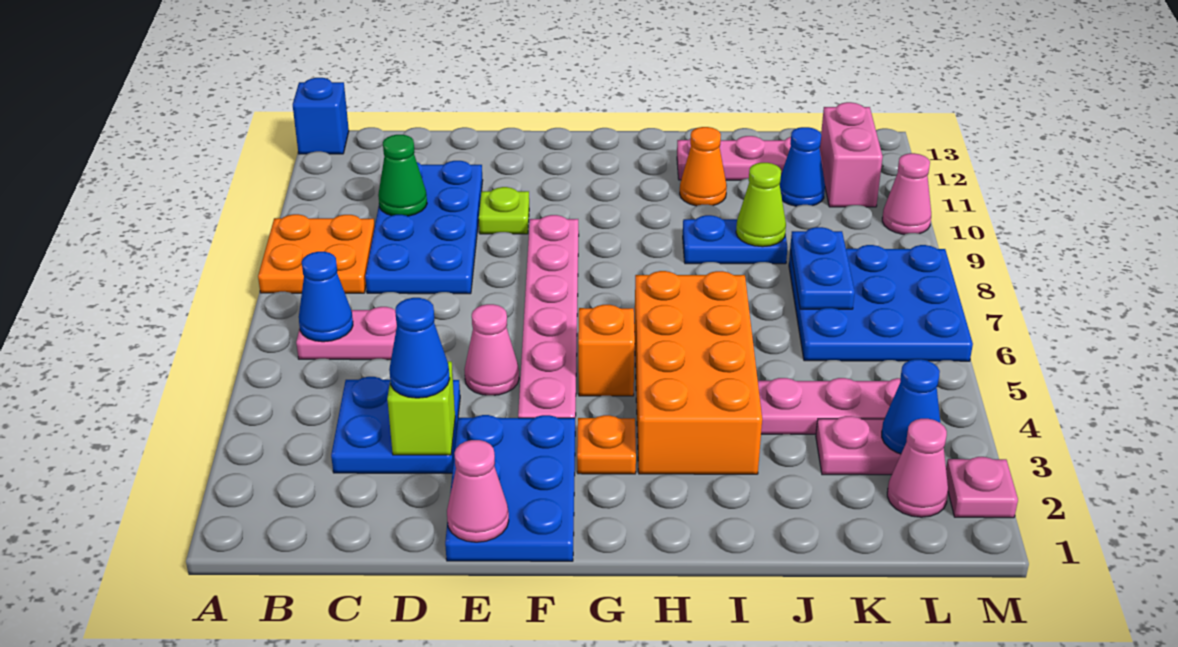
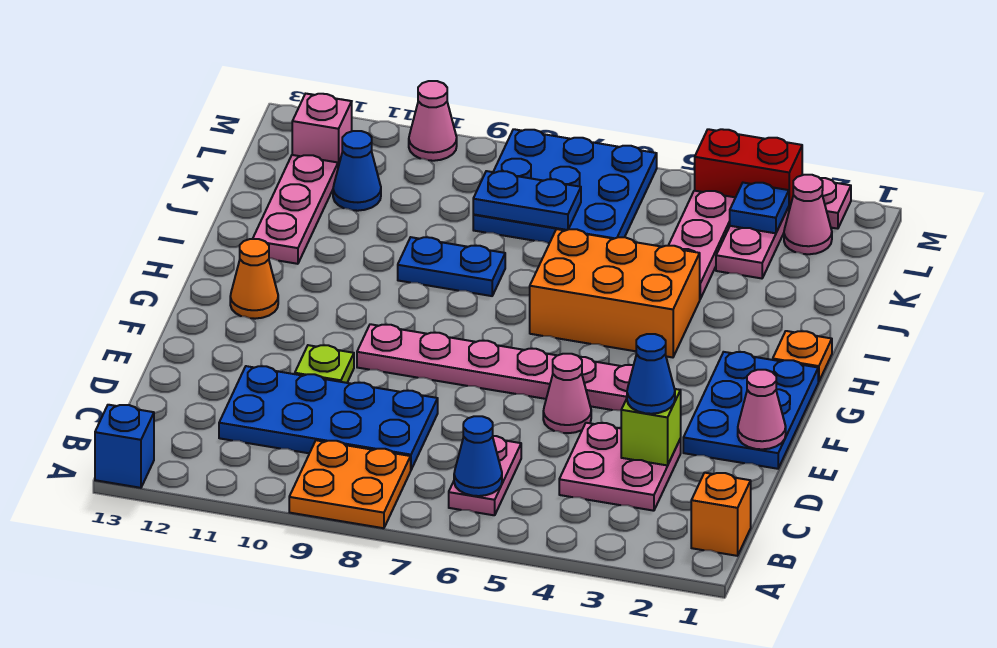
blue plate C3:D4 level 1 -> pink plate C3:D4 level 1
green cone C10 level 2 -> none
blue plate E1:F3 level 1 -> blue plate E1:G2 level 1
orange plate G3 level 1 -> orange plate H1 level 1
orange brick G5 level 1 -> orange brick B1 level 1
orange brick H3:I6 level 1 -> orange brick H4:I6 level 1
blue plate I9:J9 level 1 -> blue plate I8:I9 level 1
orange cone I11 level 1 -> orange cone G12 level 1
lime cone J9 level 2 -> none
blue cone L3 level 2 -> blue plate L3 level 2
pink brick L11:L12 level 1 -> pink brick L12 level 1
none -> red brick M3:M4 level 1

